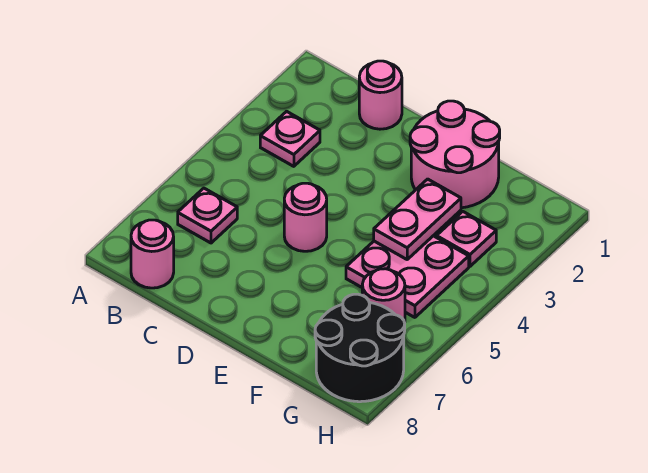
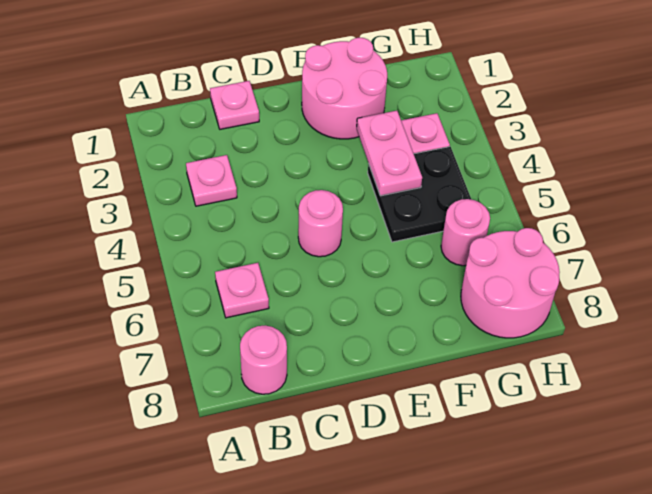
pink round brick C1 level 1 -> pink plate C1 level 1
pink plate F4:G5 level 1 -> black plate F4:G5 level 1
black round brick G7:H8 level 1 -> pink round brick G7:H8 level 1

